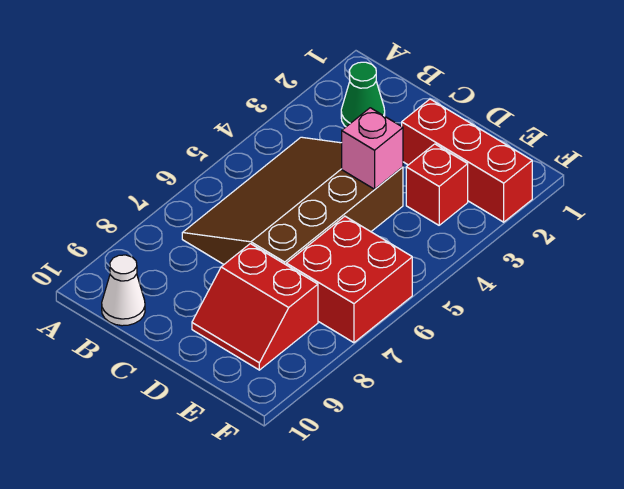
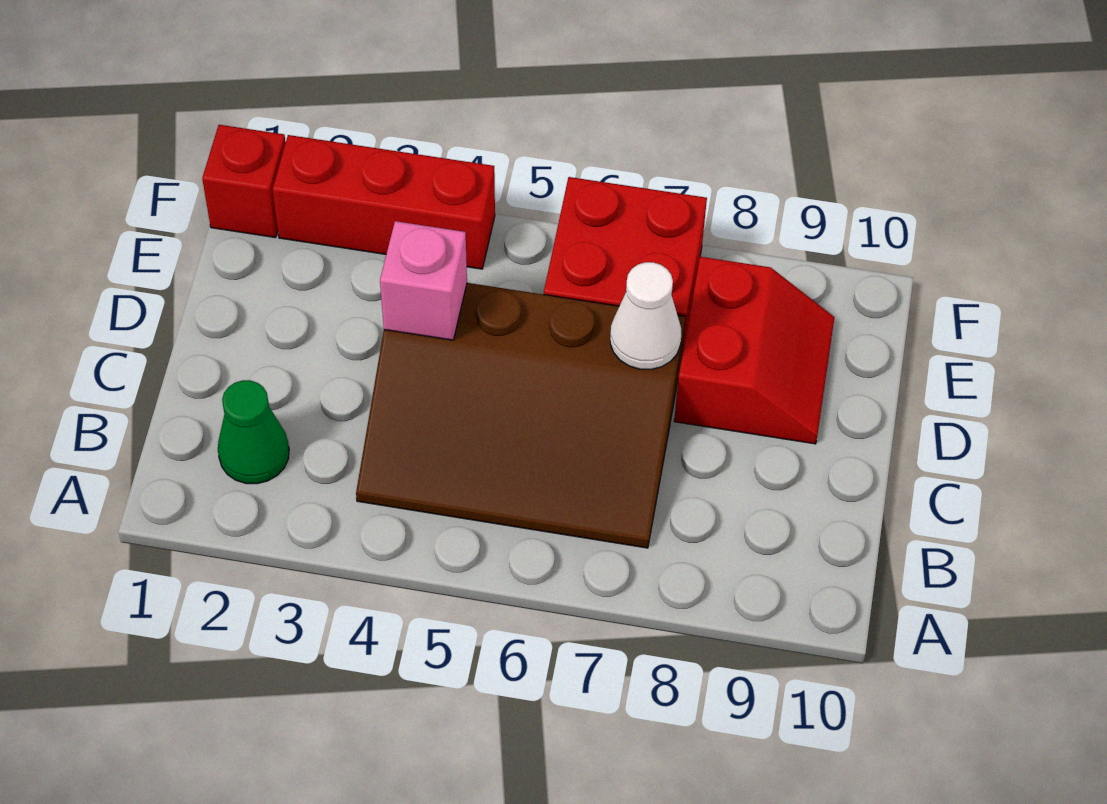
white cone B10 level 1 -> white cone D7 level 2
red brick D2:F2 level 1 -> red brick F2:F4 level 1
red brick E3 level 1 -> red brick F1 level 1

